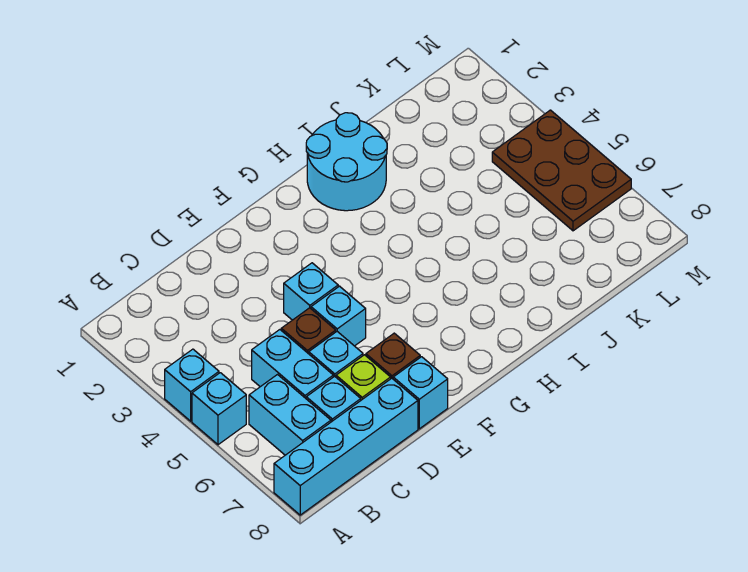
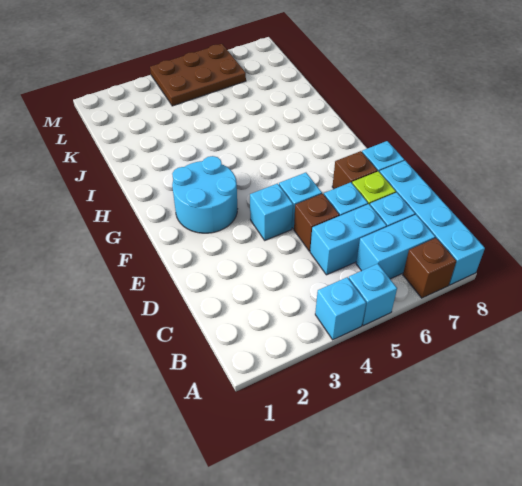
none -> brown brick A7 level 1
cyan round brick H1:I2 level 1 -> cyan round brick F2:G3 level 1

